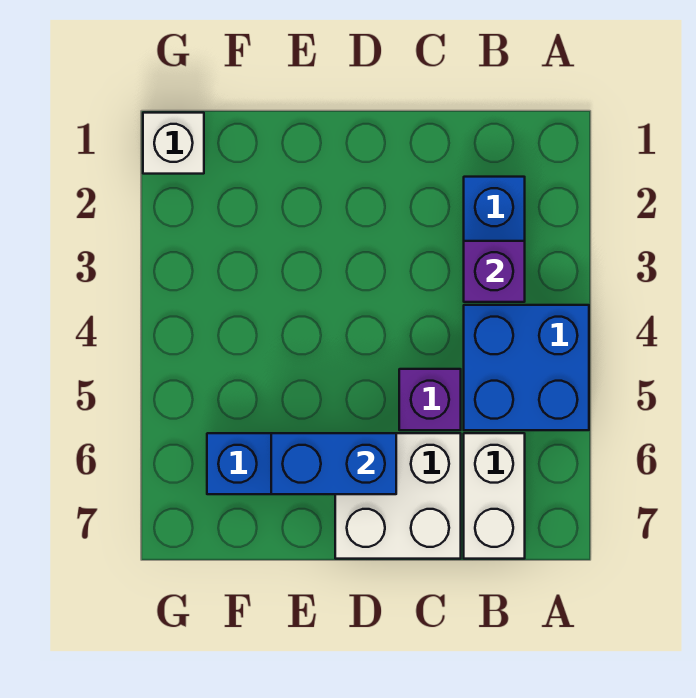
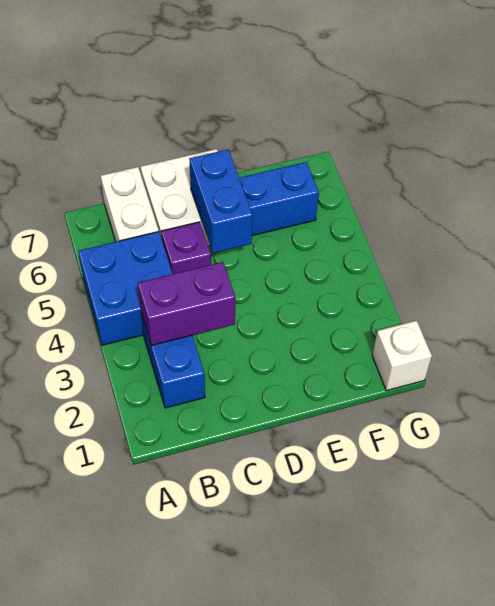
purple brick B3 level 2 -> purple brick B3:C3 level 2
blue brick D6:E6 level 2 -> blue brick D5:D6 level 2

